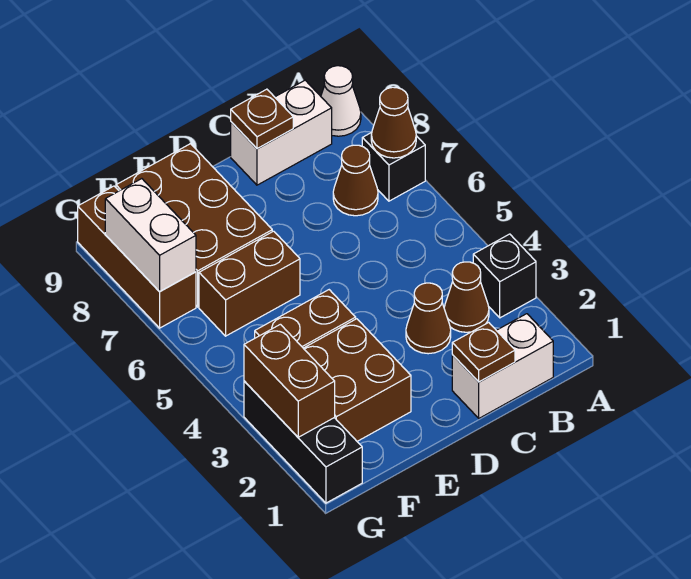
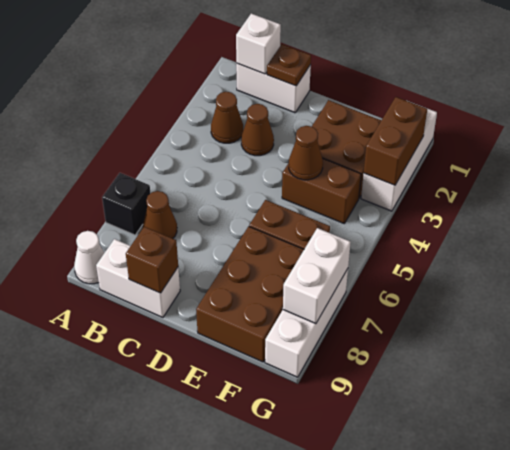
black brick A3 level 1 -> none
brown cone A7 level 2 -> brown cone E4 level 2
none -> white brick B1 level 2
brown plate C9 level 2 -> brown brick C9 level 2
black brick G1:G3 level 1 -> white brick G1:G3 level 1
brown brick G7:G9 level 1 -> white brick G7:G9 level 1

